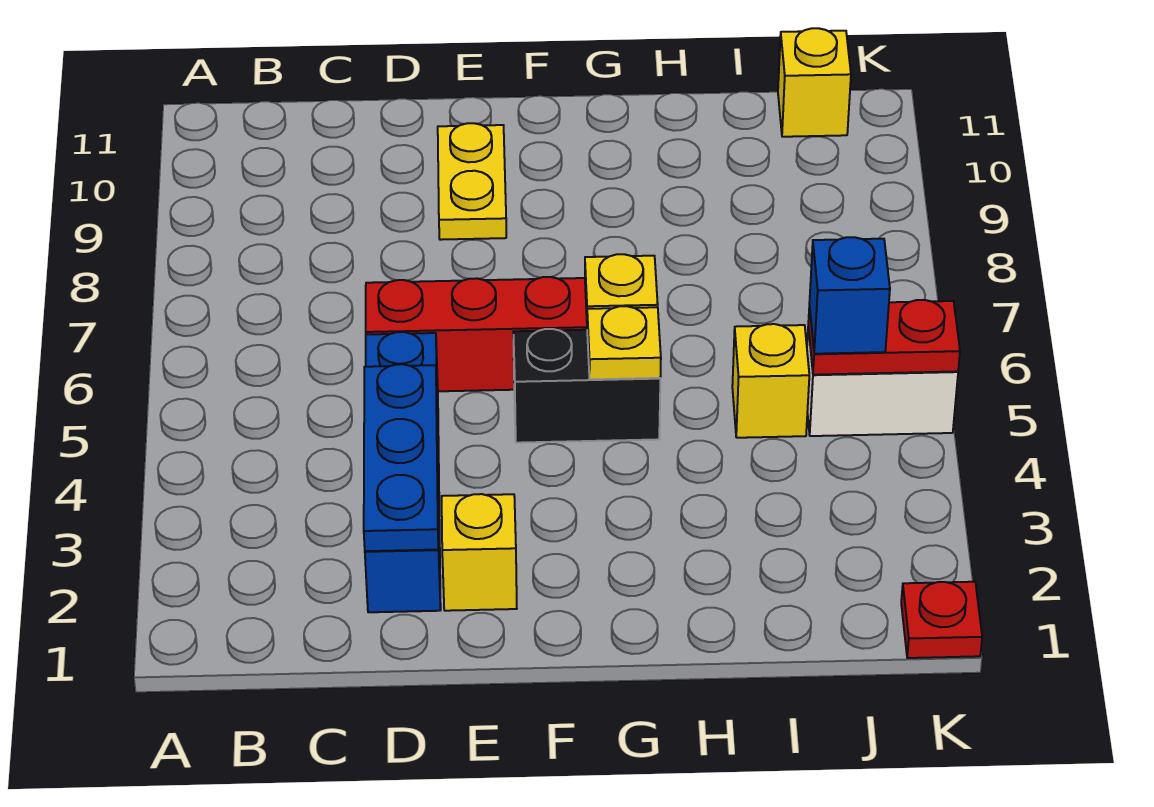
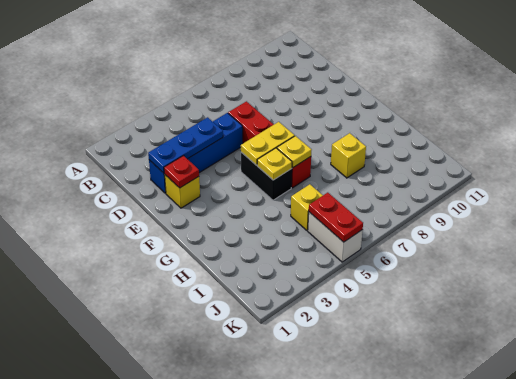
yellow plate E9:E10 level 1 -> yellow plate F5:F6 level 2
blue brick J5 level 3 -> none
yellow brick J11 level 1 -> yellow brick H8 level 1
red plate K1 level 1 -> red plate E2 level 2

